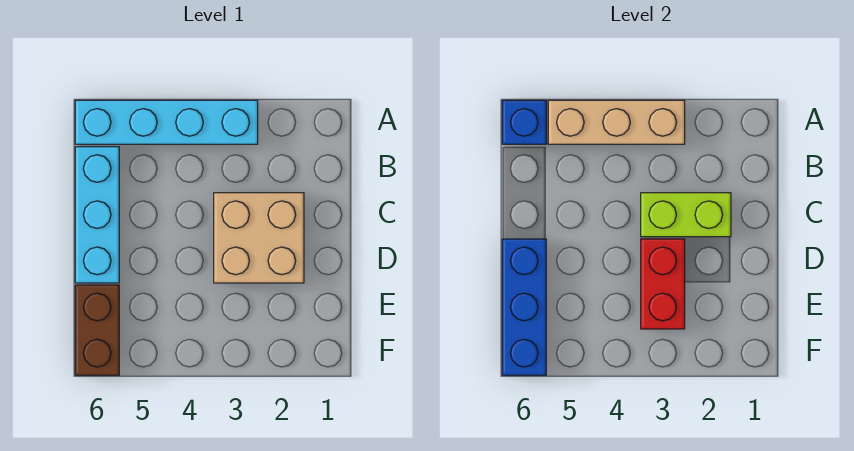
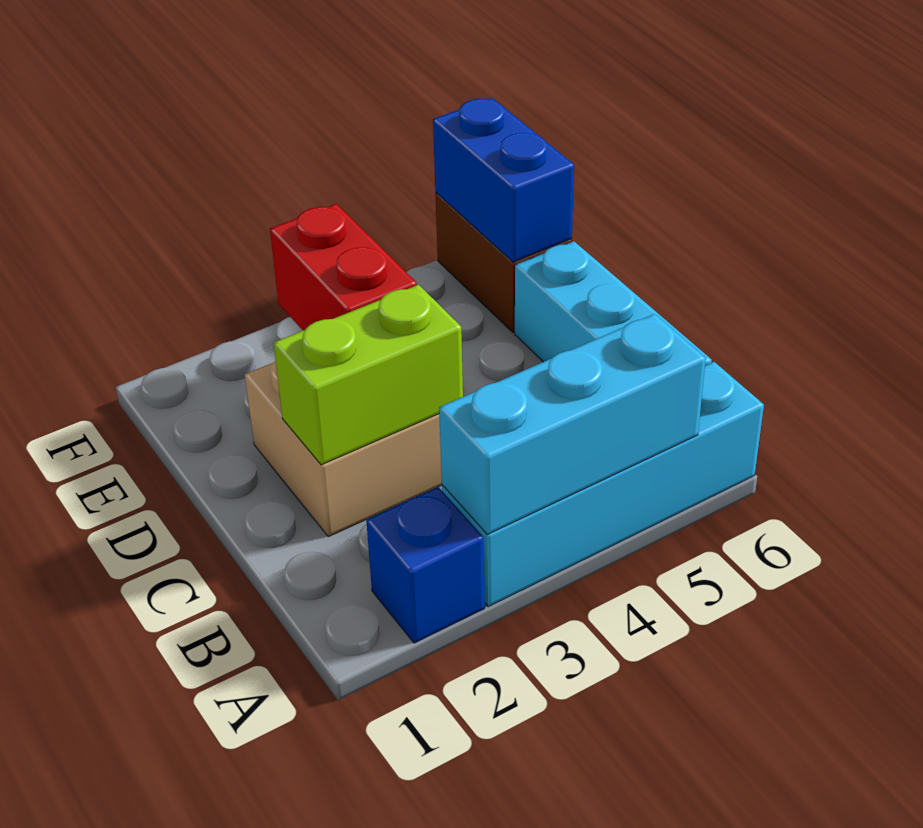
tan brick A3:A5 level 2 -> cyan brick A3:A5 level 2
blue brick A6 level 2 -> blue brick A2 level 1
blue brick D6:F6 level 2 -> blue brick E6:F6 level 2

